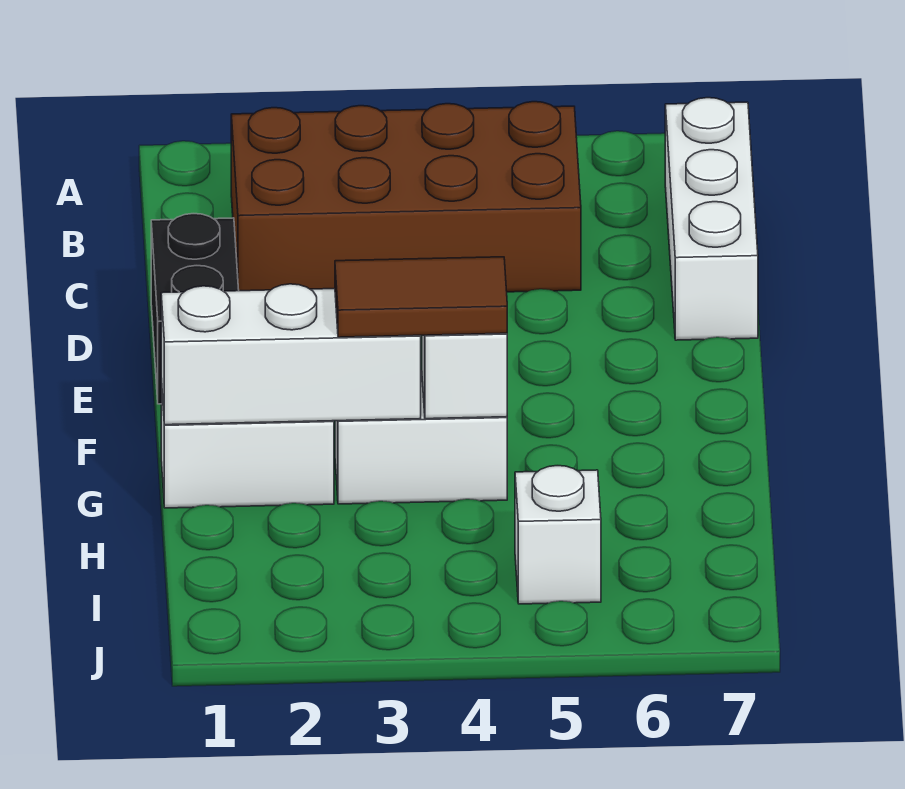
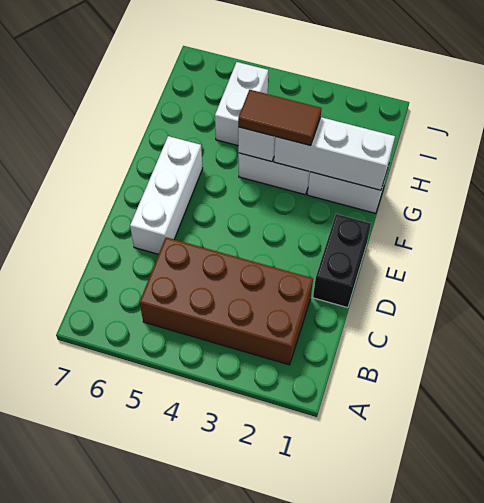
white brick B7:D7 level 1 -> white brick D6:F6 level 1
white brick I5 level 1 -> white brick H5:I5 level 1

